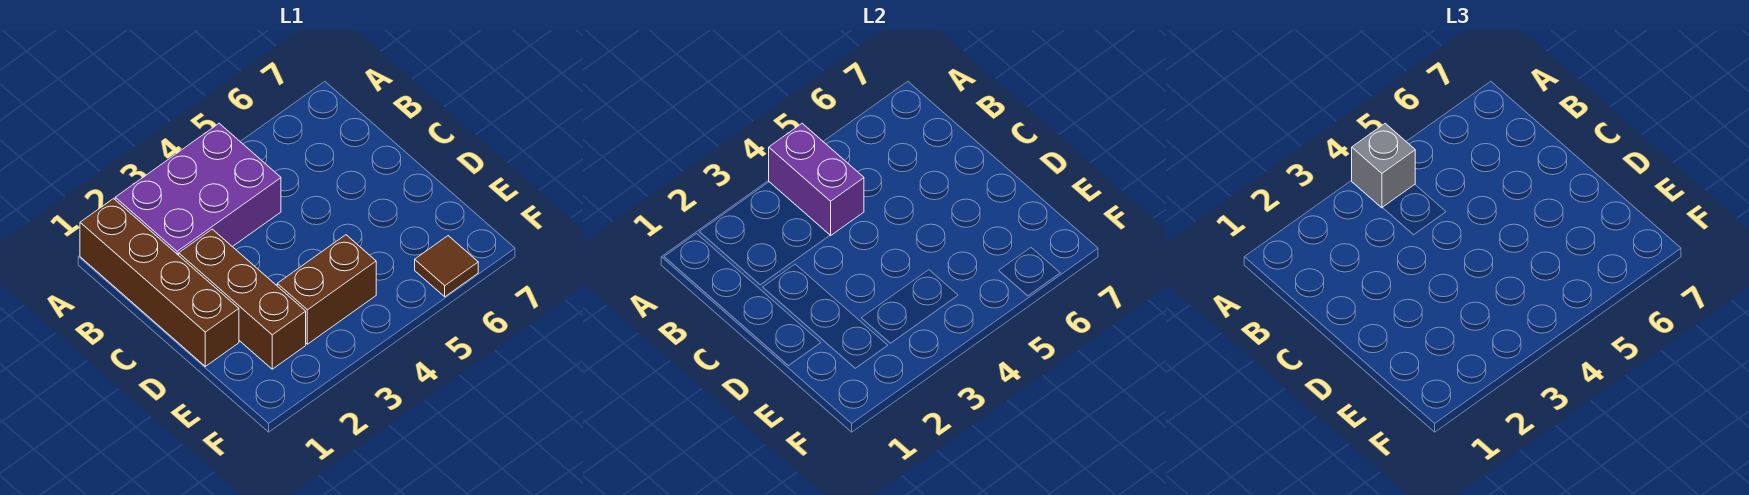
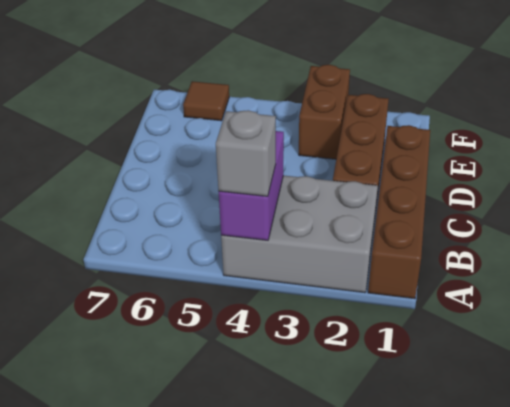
purple brick A2:B4 level 1 -> grey brick A2:B4 level 1
brown brick E3:E4 level 1 -> brown brick E3:F3 level 1

